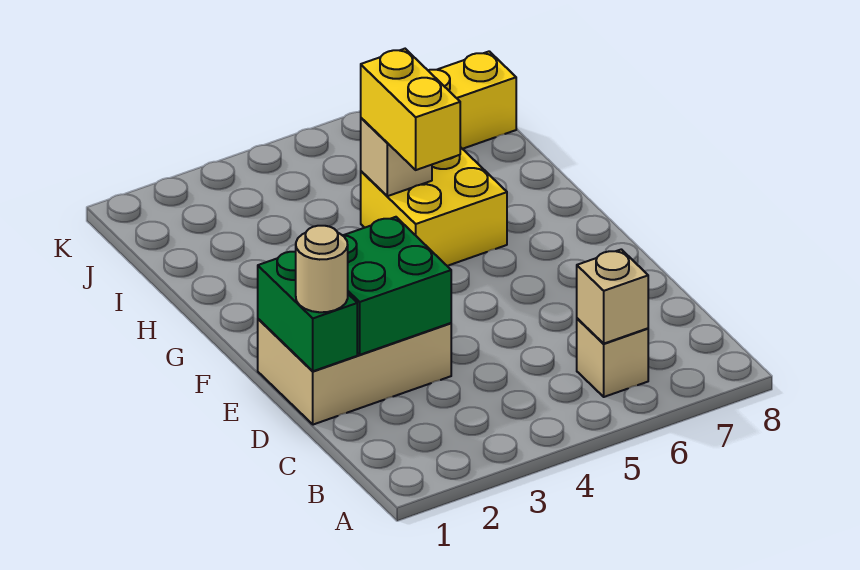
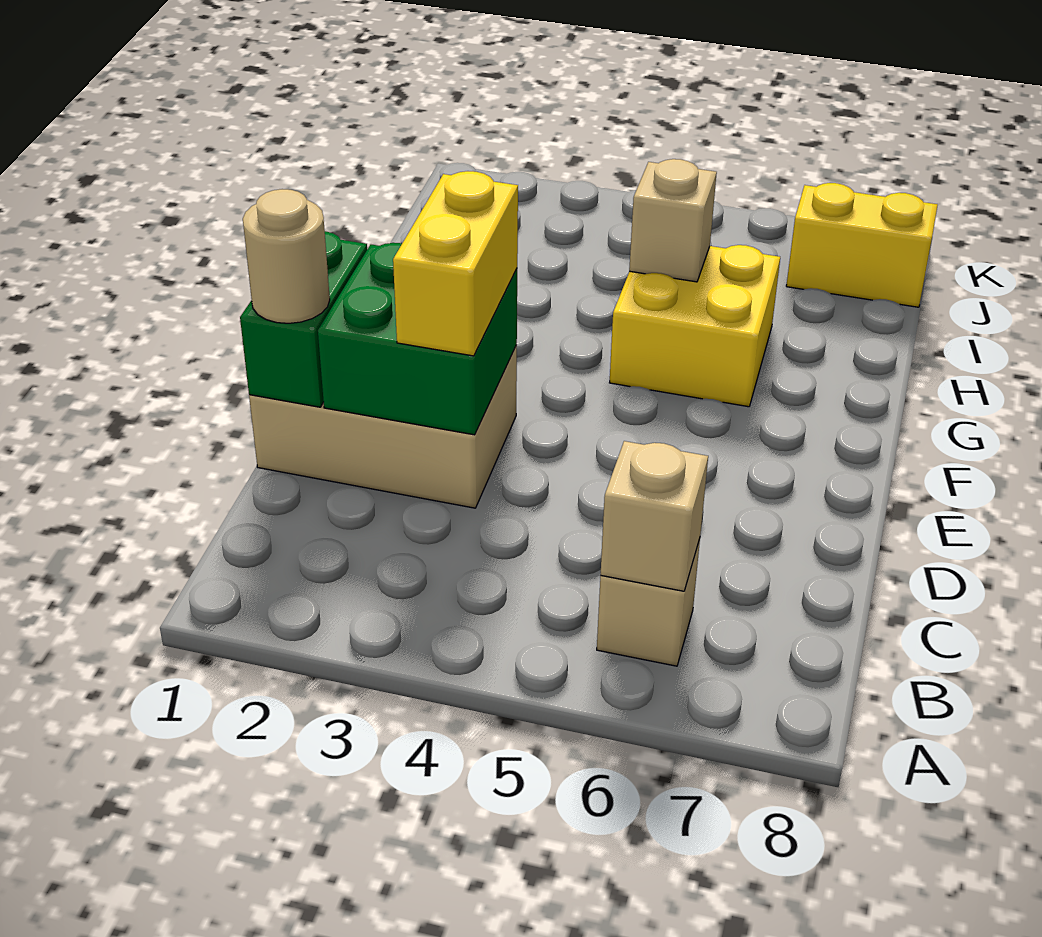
yellow brick G5:H5 level 3 -> yellow brick D3:E3 level 3

